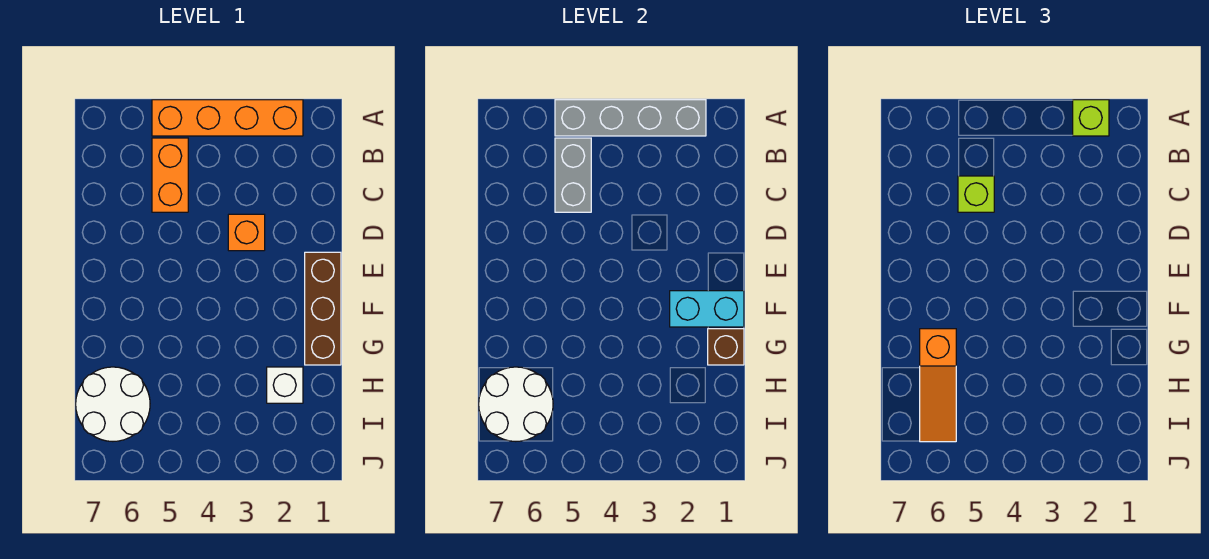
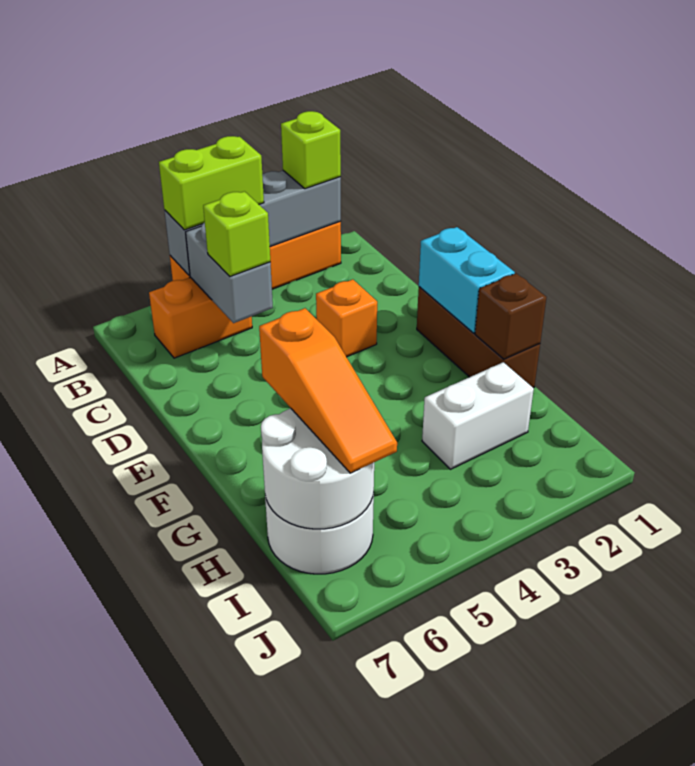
none -> lime brick A4:A5 level 3
orange brick B5:C5 level 1 -> orange brick B5:B6 level 1
cyan brick F1:F2 level 2 -> cyan brick E1:F1 level 2
white brick H2 level 1 -> white brick H2:H3 level 1

